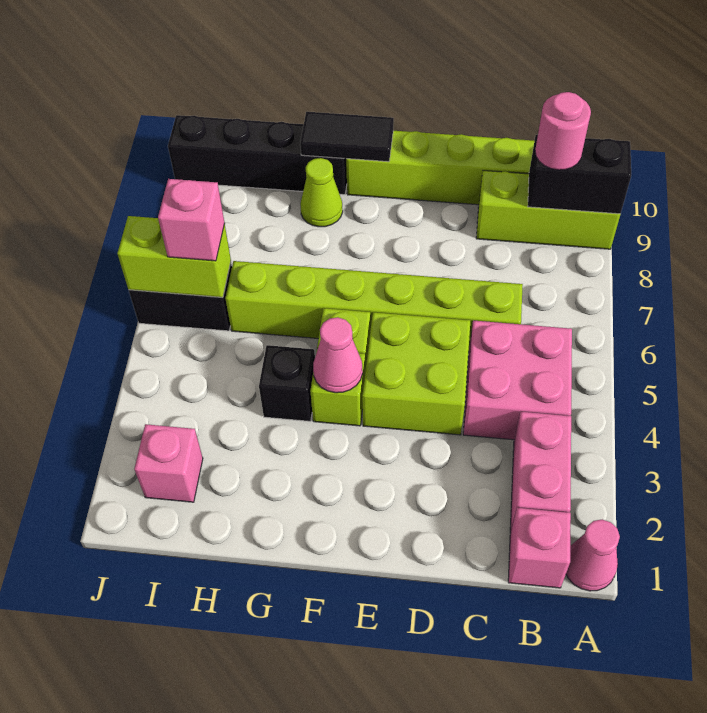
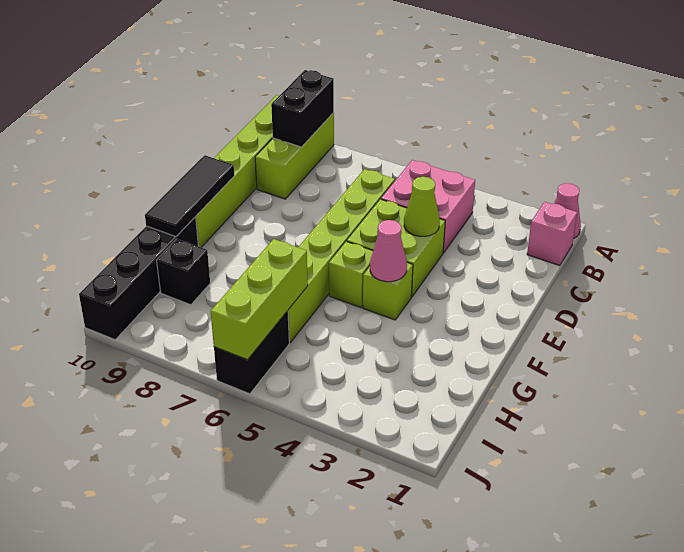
pink brick B2:B3 level 1 -> none
pink round brick B9 level 3 -> none
black tile F10:G10 level 2 -> black tile E10:G10 level 2
black brick G4 level 1 -> black brick H9 level 1
lime cone G9 level 1 -> lime cone D4 level 2
pink brick I2 level 1 -> none
lime brick I6:J6 level 2 -> lime brick H6:J6 level 2
pink brick I6 level 3 -> none

